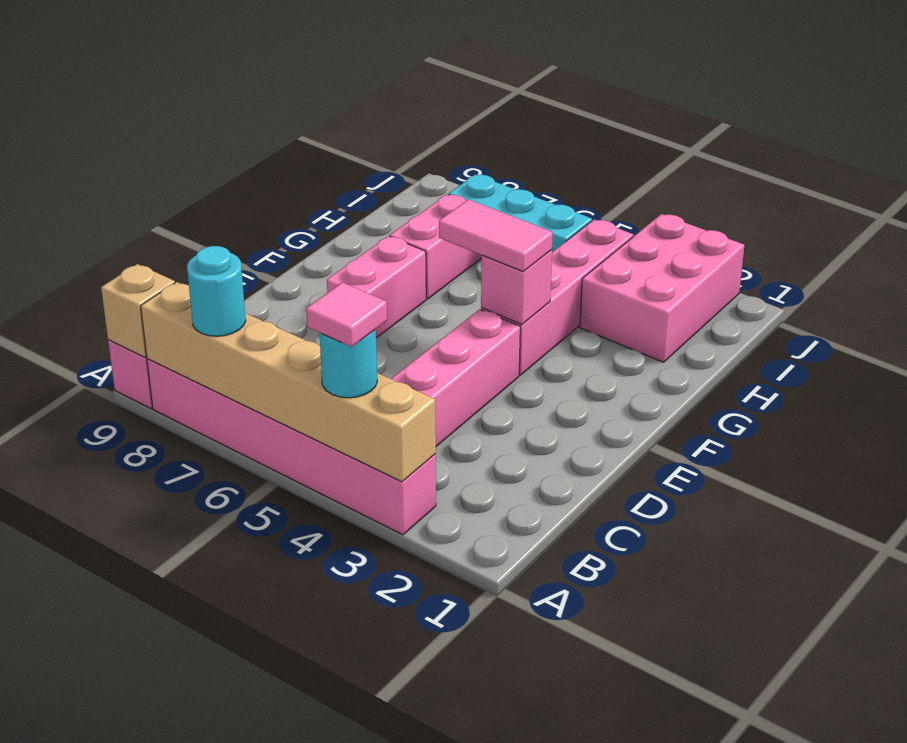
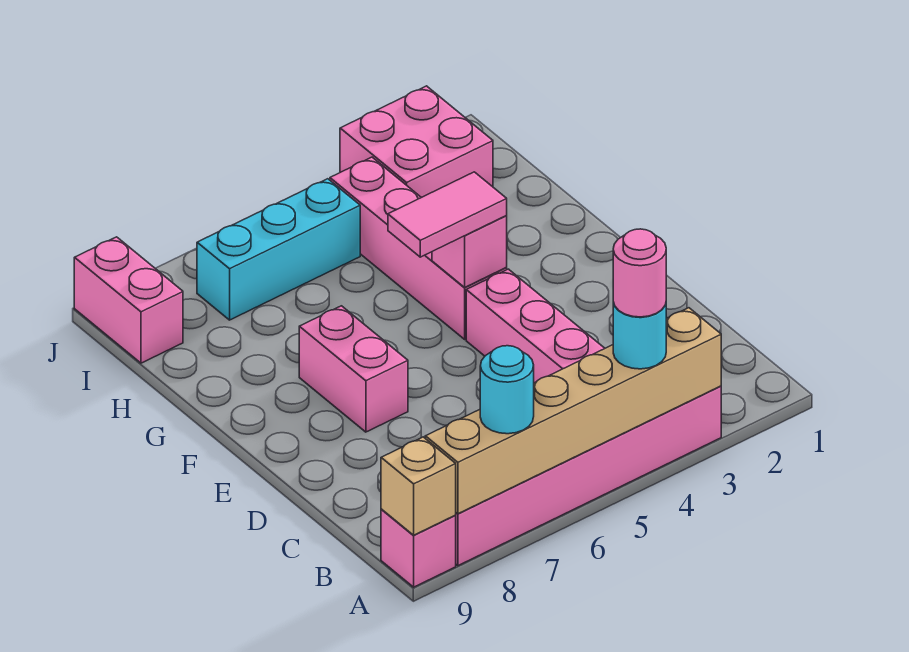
pink tile A4 level 4 -> pink round brick A4 level 4
pink brick G7:H7 level 1 -> pink brick I9:J9 level 1
pink brick H2:J3 level 1 -> pink brick I2:J3 level 1

